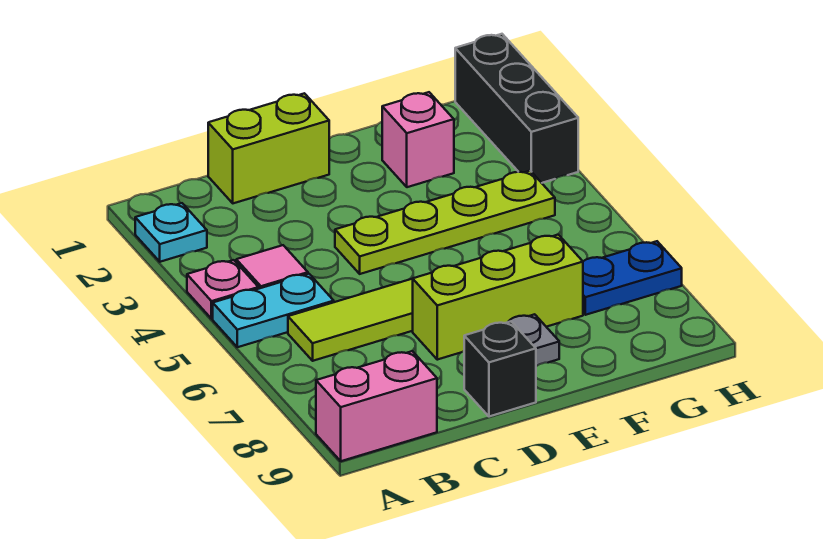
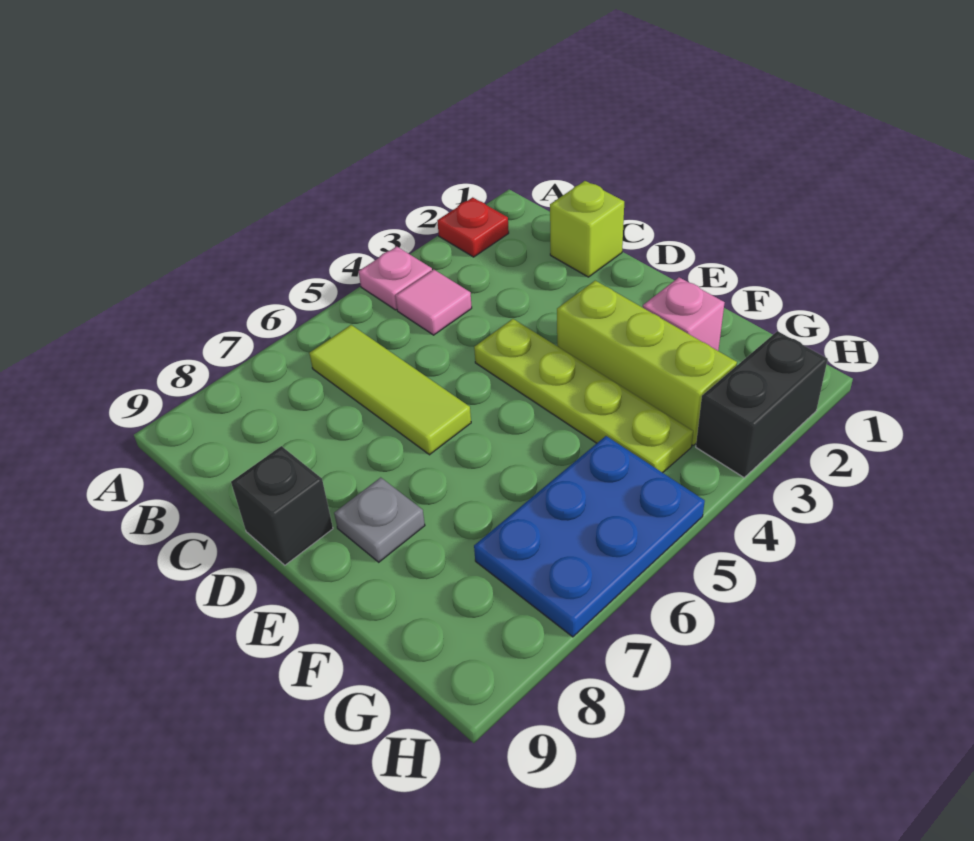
cyan plate A2 level 1 -> red plate A2 level 1
cyan plate A5:B5 level 1 -> none
pink brick A9:B9 level 1 -> none
lime brick C1:D1 level 1 -> lime brick C1 level 1
lime brick D7:F7 level 1 -> lime brick E3:G3 level 1
blue plate G7:H7 level 1 -> blue plate G5:H7 level 1
black brick H1:H3 level 1 -> black brick H2:H3 level 1

